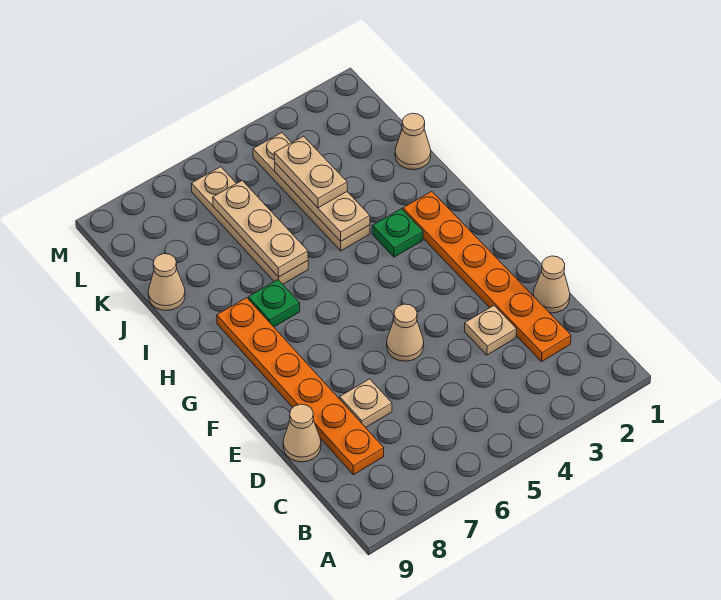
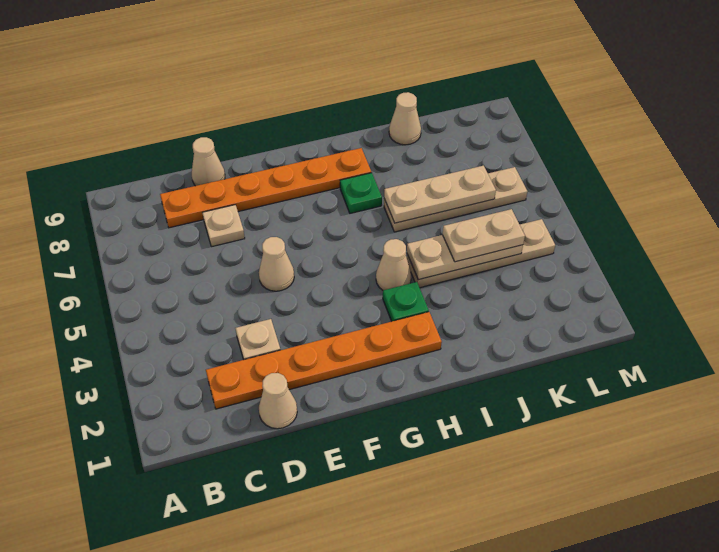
tan cone J1 level 1 -> tan cone H4 level 1

